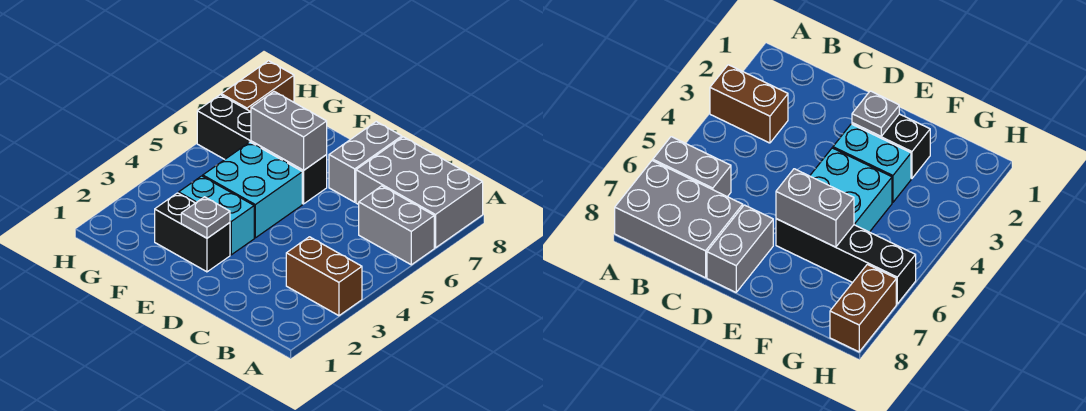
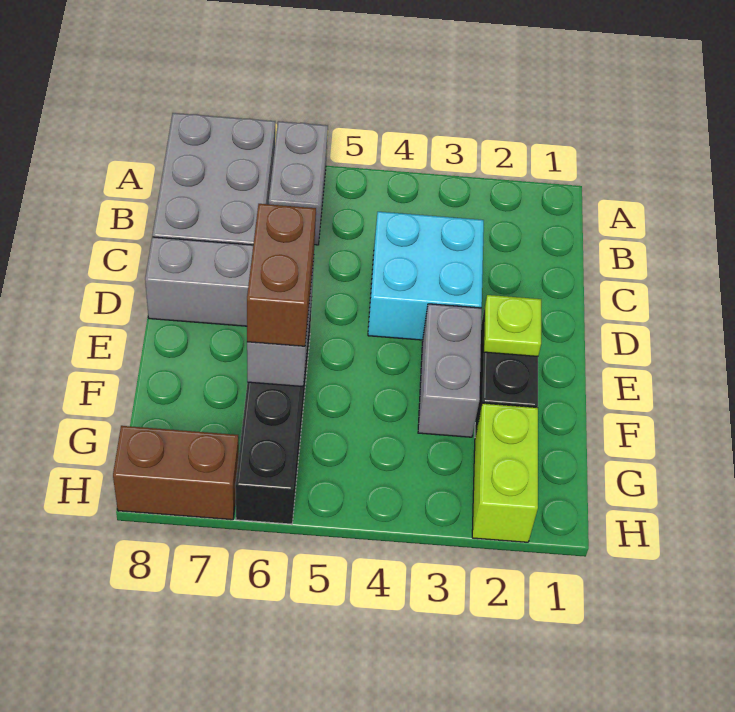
brown brick A3:B3 level 1 -> brown brick E6:F6 level 3
grey plate E2 level 2 -> lime plate E2 level 2
cyan brick E3:F3 level 1 -> grey brick E3:F3 level 1
cyan brick E4:F5 level 1 -> cyan brick C3:D4 level 1
none -> lime brick G2:H2 level 1

